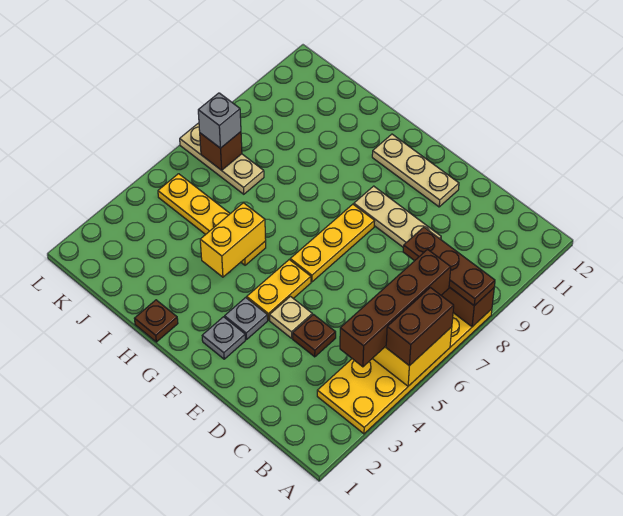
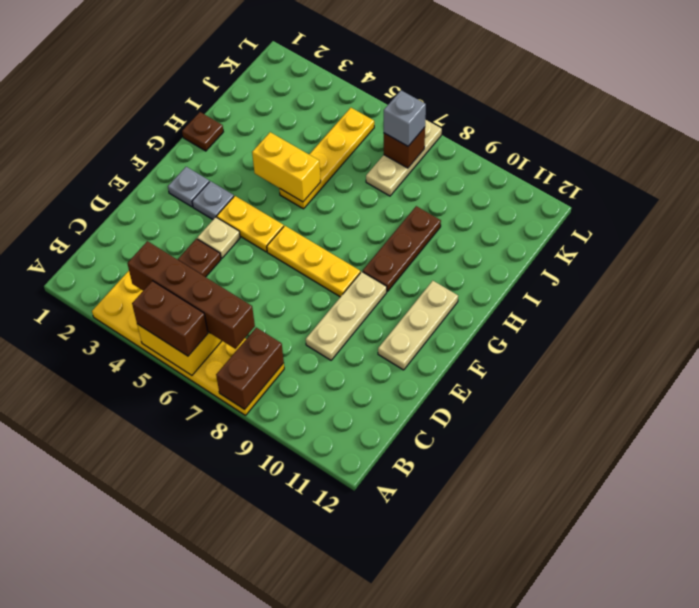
brown plate A8:C8 level 3 -> brown plate G9:I9 level 1

